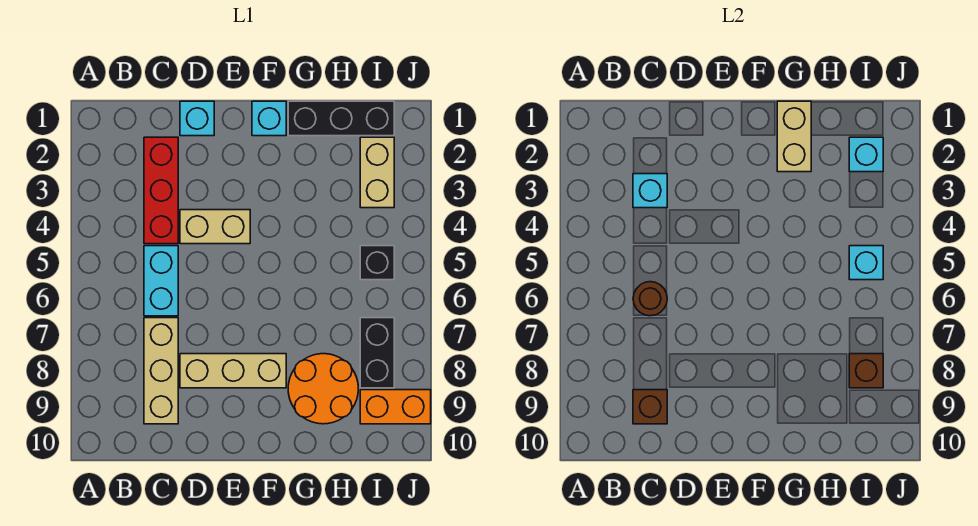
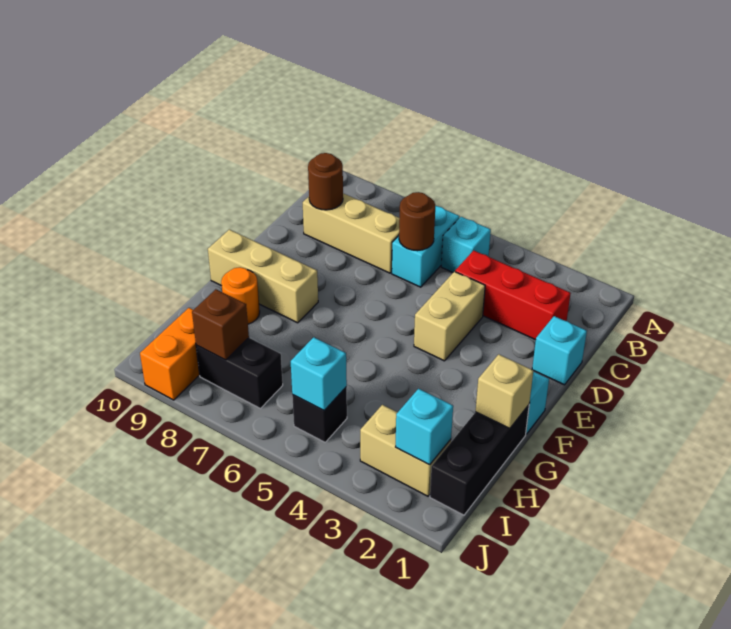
cyan brick C3 level 2 -> cyan brick B5 level 1
cyan brick C5:C6 level 1 -> cyan brick B6:C6 level 1
brown brick C9 level 2 -> brown round brick C9 level 2
tan brick D8:F8 level 1 -> tan brick F8:F10 level 1
tan brick G1:G2 level 2 -> tan brick G1 level 2
orange round brick G8:H9 level 1 -> orange round brick G9 level 1

